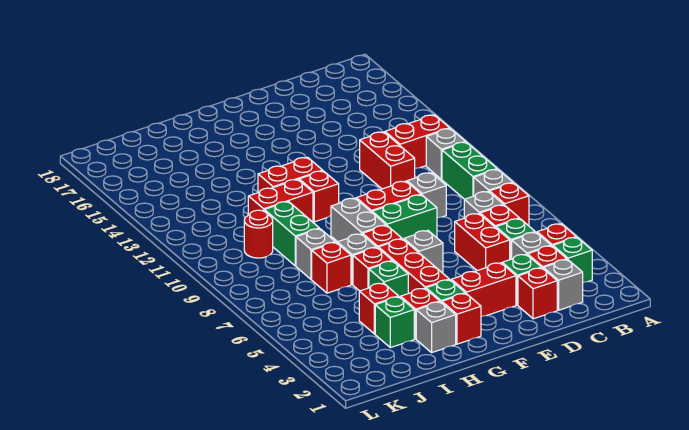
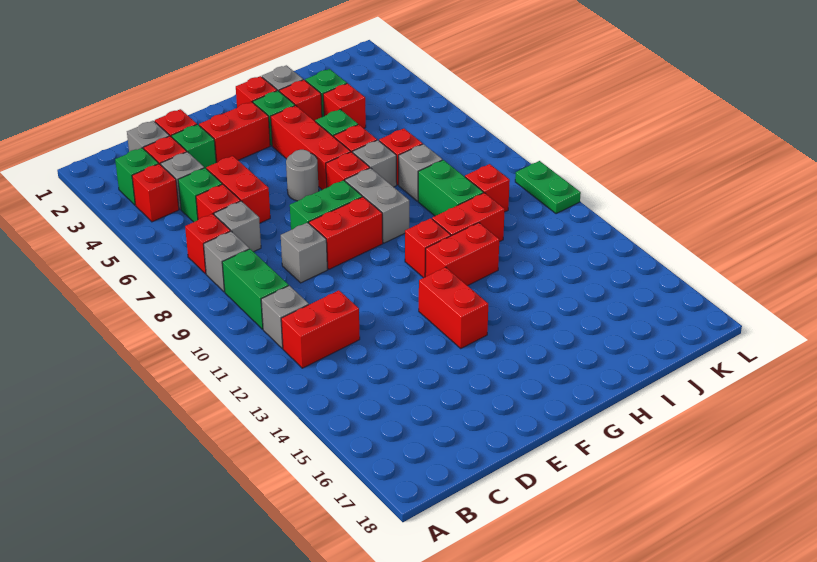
red brick D11:D12 level 1 -> red brick F13:F14 level 1
grey brick F6 level 1 -> grey round brick F6 level 1
red round brick J10 level 1 -> red brick J10 level 1
none -> green plate L10:L11 level 1

